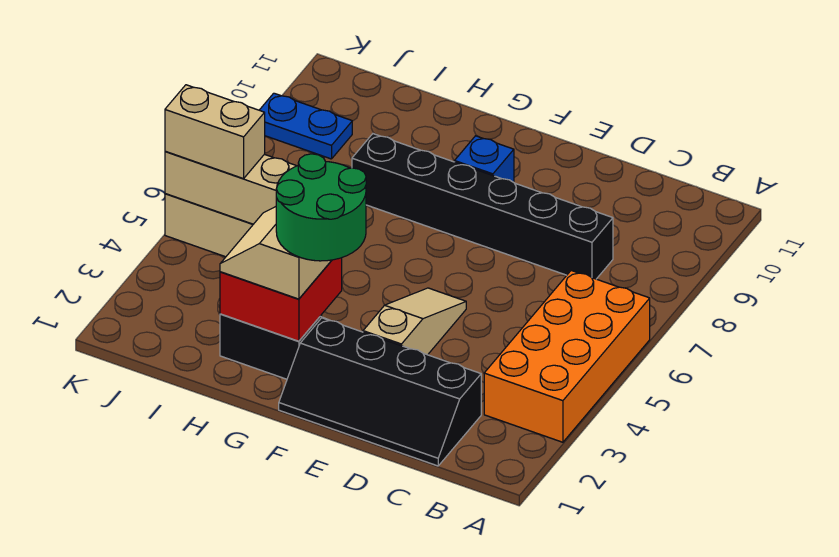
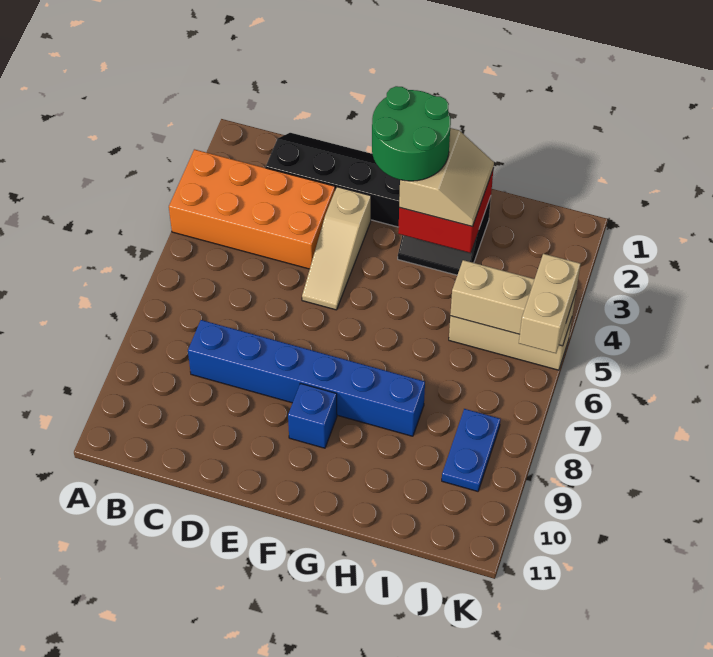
orange brick A3:B6 level 1 -> orange brick A3:D4 level 1
black brick C8:H8 level 1 -> blue brick C8:H8 level 1
tan brick J5:K5 level 3 -> tan brick K5:K6 level 3
blue plate J9:K9 level 1 -> blue plate J8:J9 level 1

